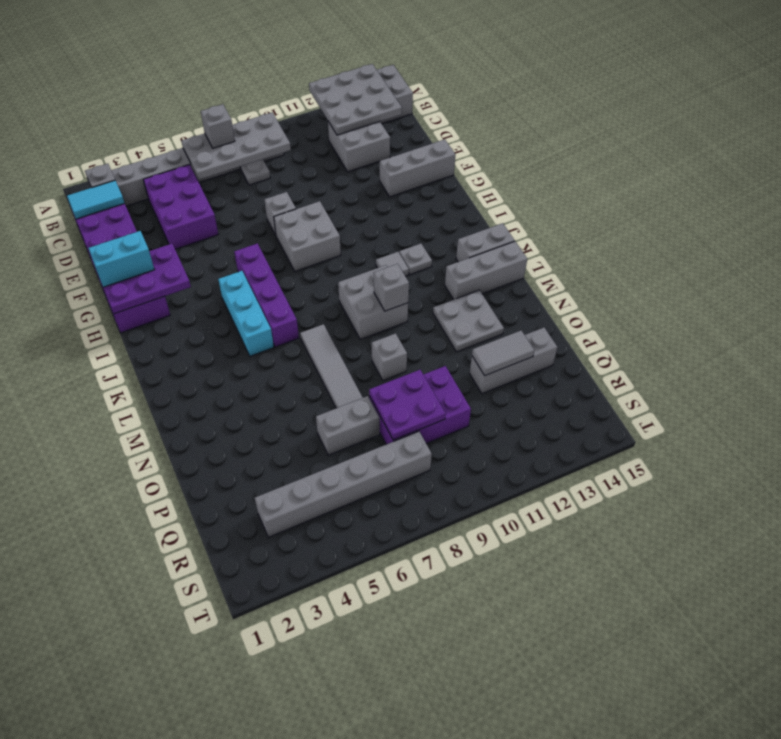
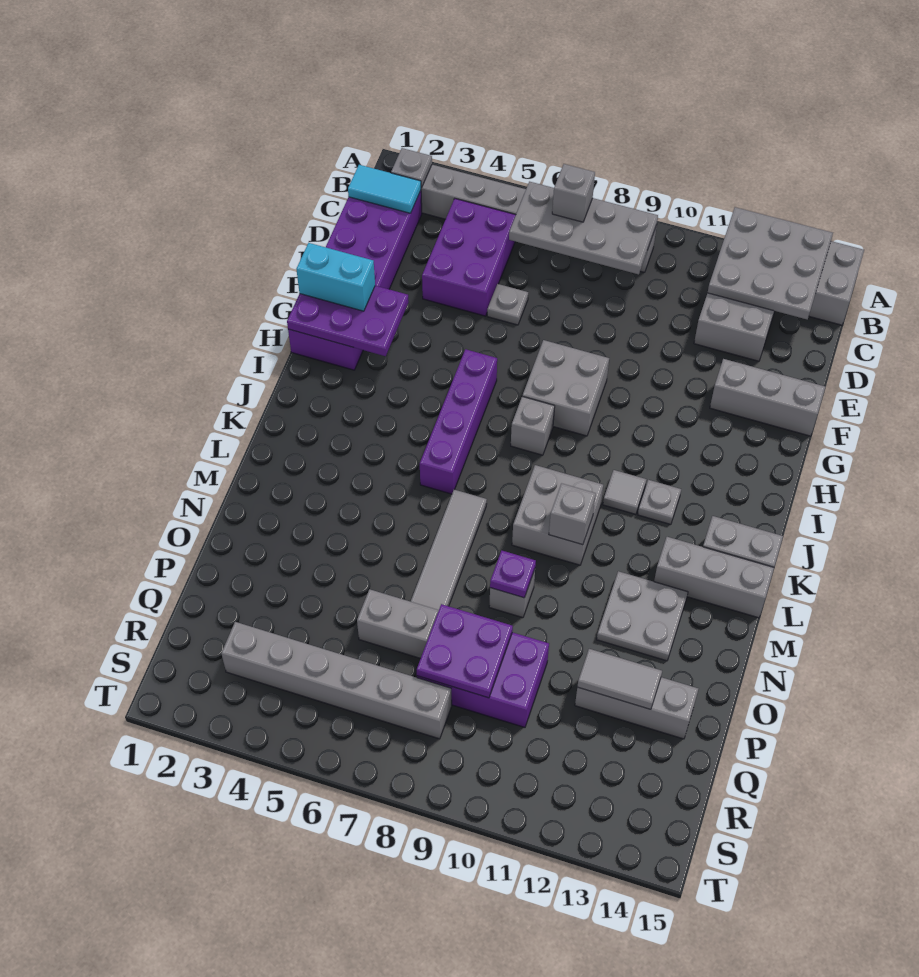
grey plate C8 level 1 -> grey plate E6 level 1
grey brick F8 level 1 -> grey brick I8 level 1
cyan brick I5:K5 level 1 -> none
none -> purple plate N9 level 2

